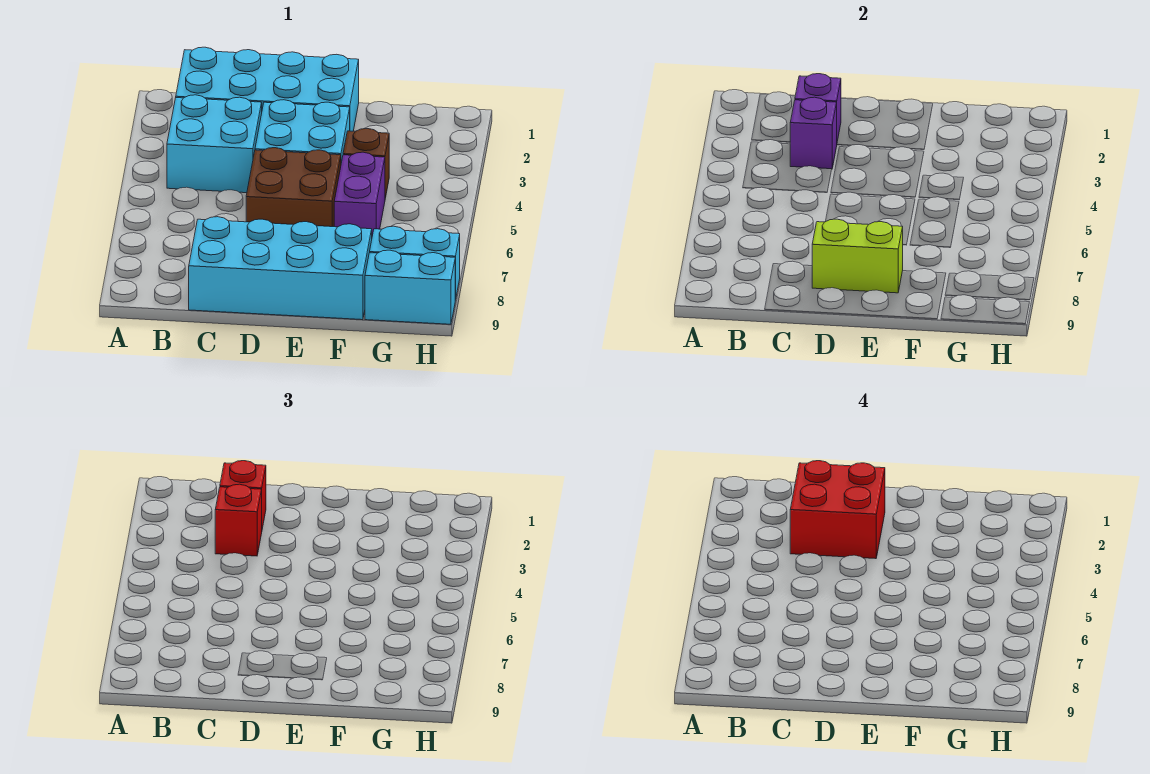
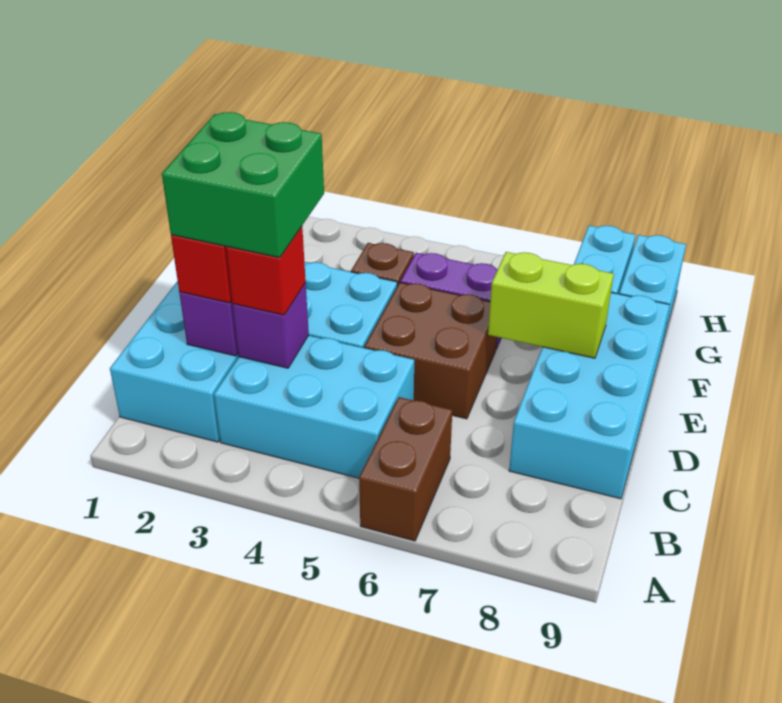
none -> brown brick A6:B6 level 1
cyan brick B3:C4 level 1 -> cyan brick B3:C5 level 1
red brick C2:D3 level 4 -> green brick C2:D3 level 4
lime brick D8:E8 level 2 -> lime brick E7:E8 level 2

